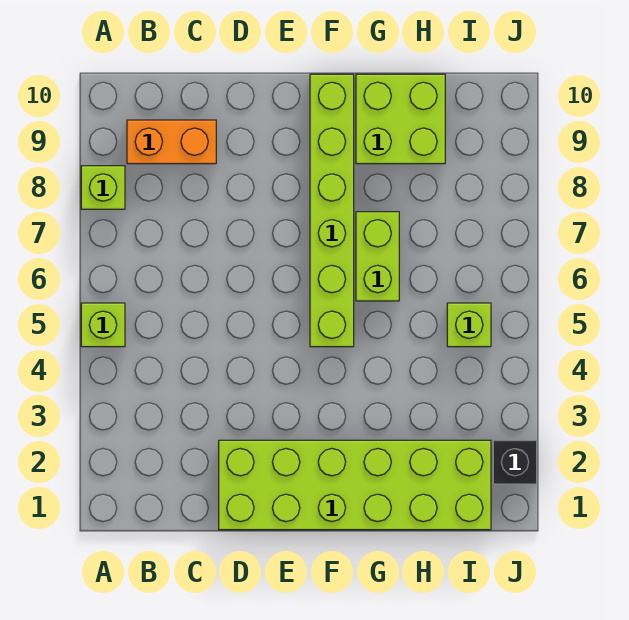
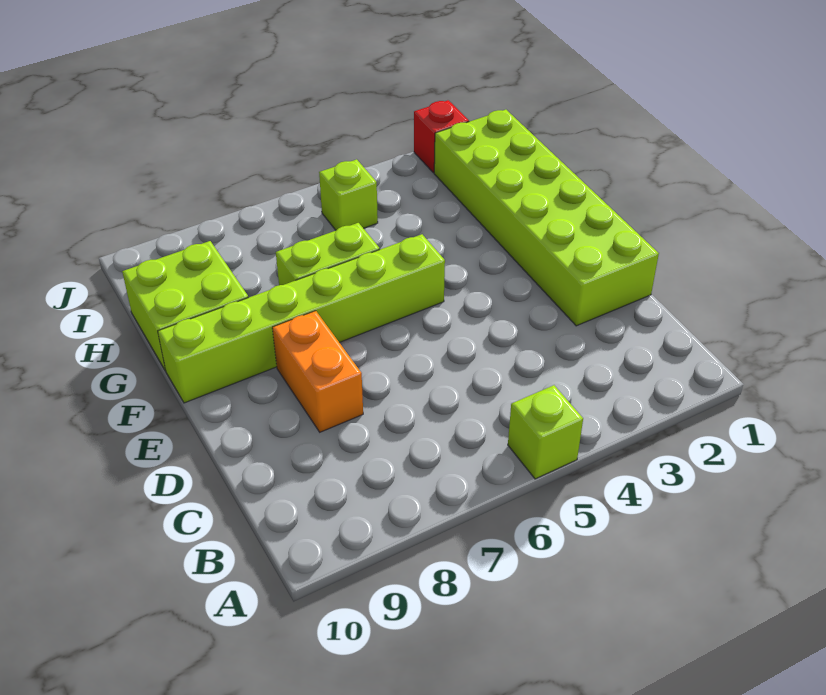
lime brick A8 level 1 -> none
orange brick B9:C9 level 1 -> orange brick D8:E8 level 1
black brick J2 level 1 -> red brick J2 level 1

